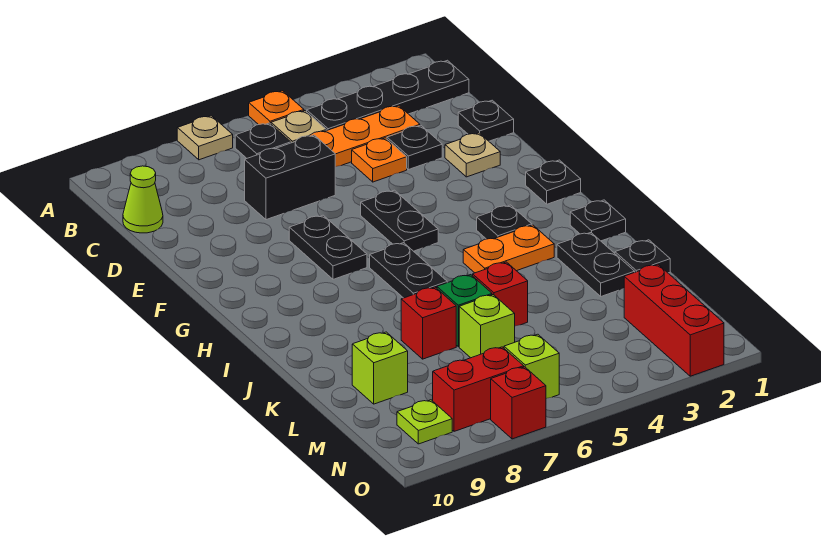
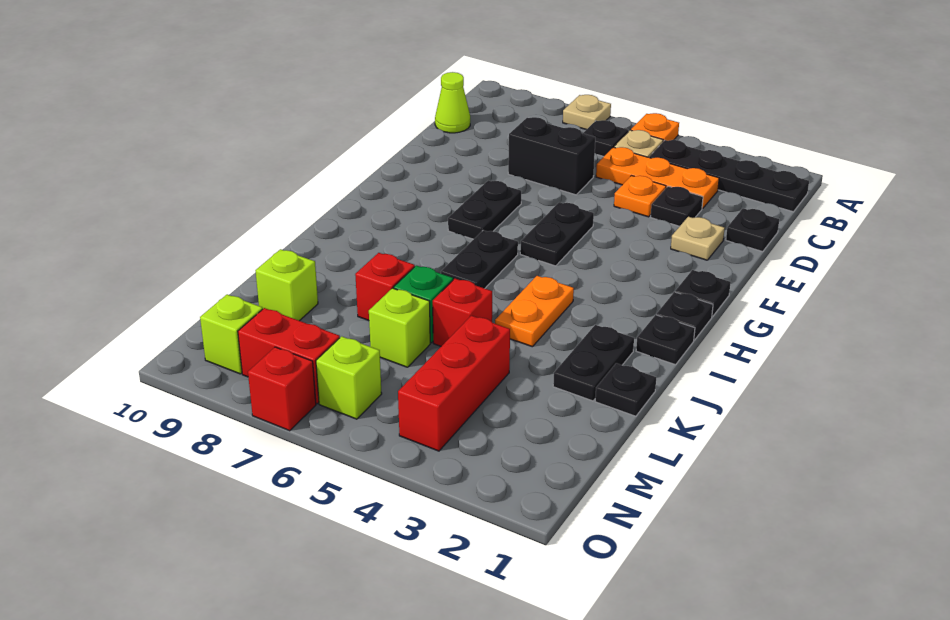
black plate H3 level 1 -> black plate H1 level 1
orange plate I3:I4 level 1 -> orange plate I4:J4 level 1
red brick M2:O2 level 1 -> red brick L4:N4 level 1
lime plate N9 level 1 -> lime brick N9 level 1

